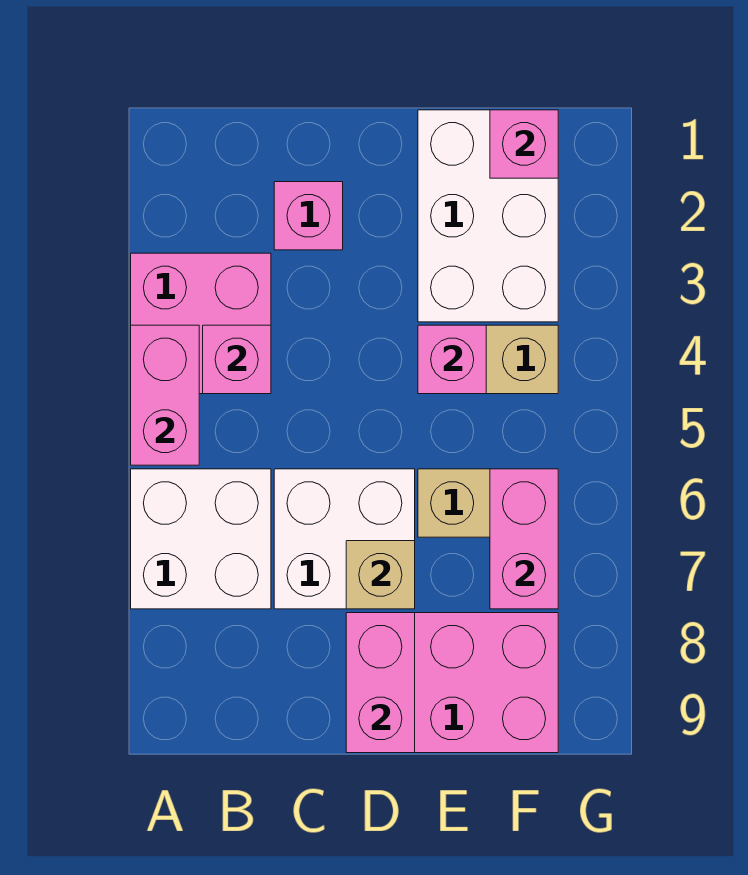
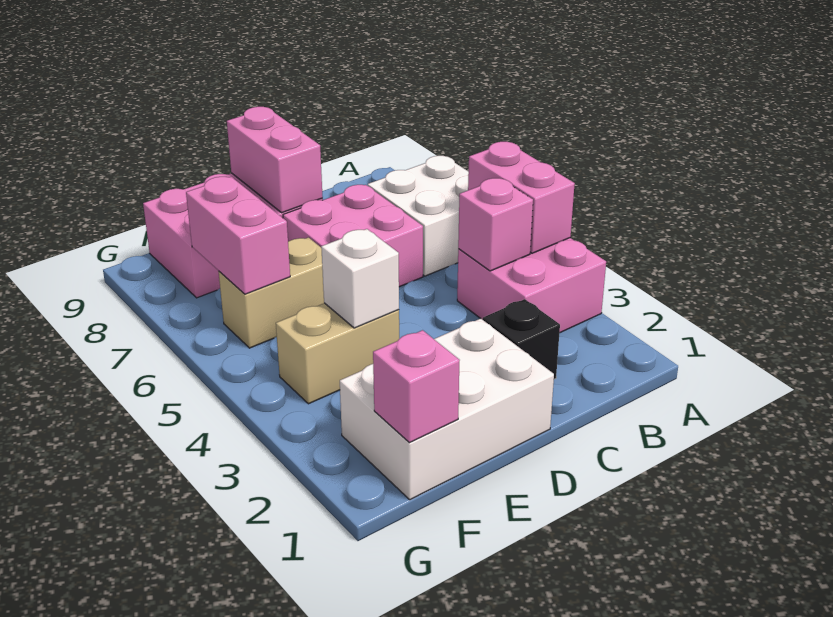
pink brick C2 level 1 -> black brick C2 level 1
white brick C6:D7 level 1 -> pink brick C6:D7 level 1
tan brick D7 level 2 -> none
white brick E1:F3 level 1 -> white brick D1:F2 level 1
pink brick E4 level 2 -> white brick E4 level 2

